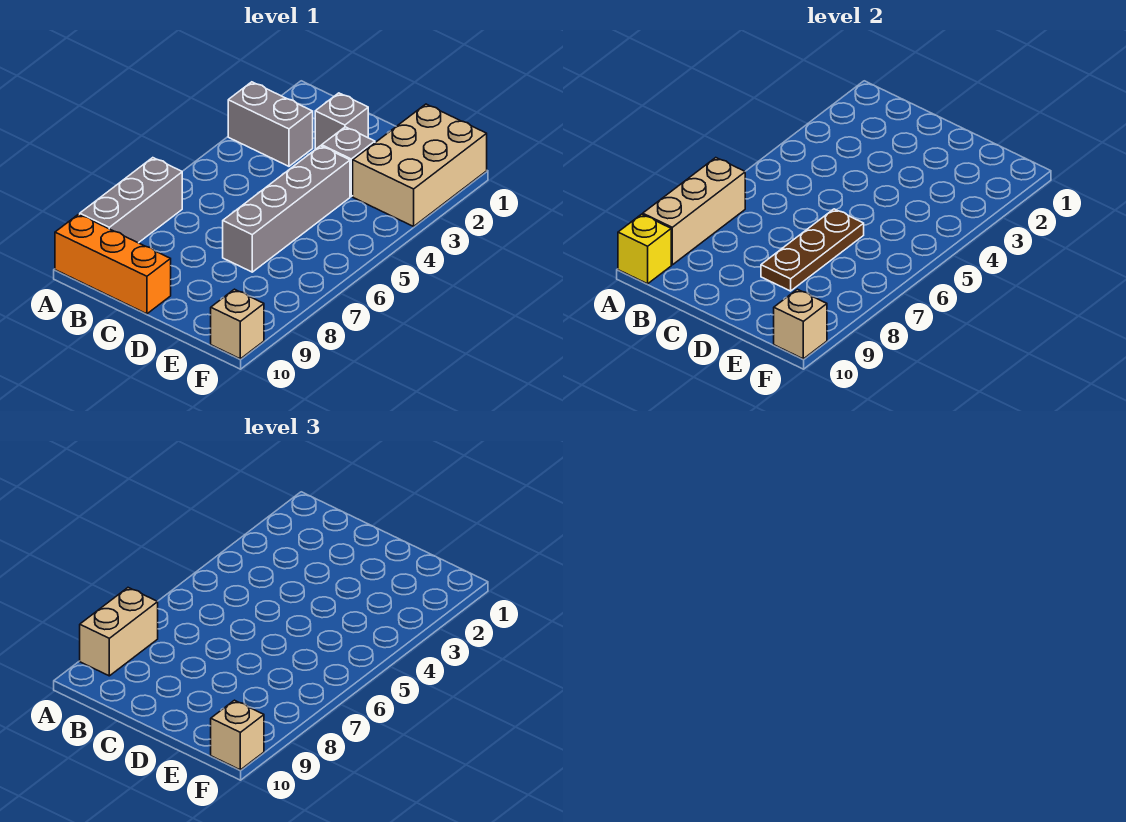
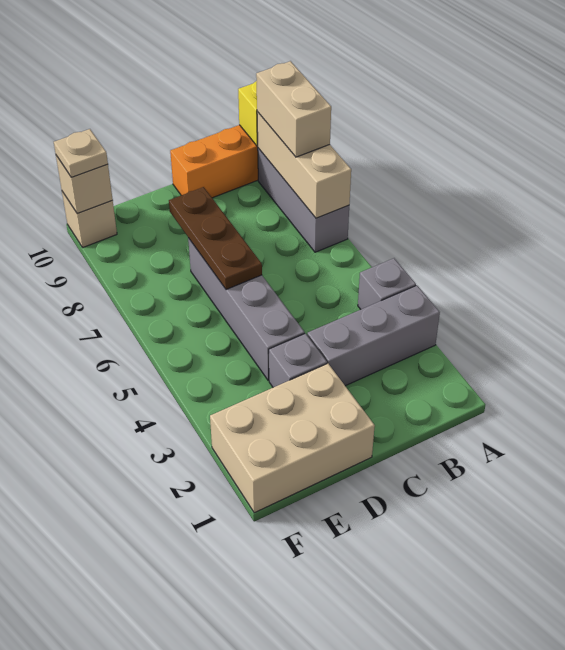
grey brick A3:B3 level 1 -> grey brick A3:C3 level 1
grey brick C2 level 1 -> grey brick A4 level 1
tan brick E1:F3 level 1 -> tan brick D1:F2 level 1
tan brick F10 level 3 -> tan plate F10 level 3

